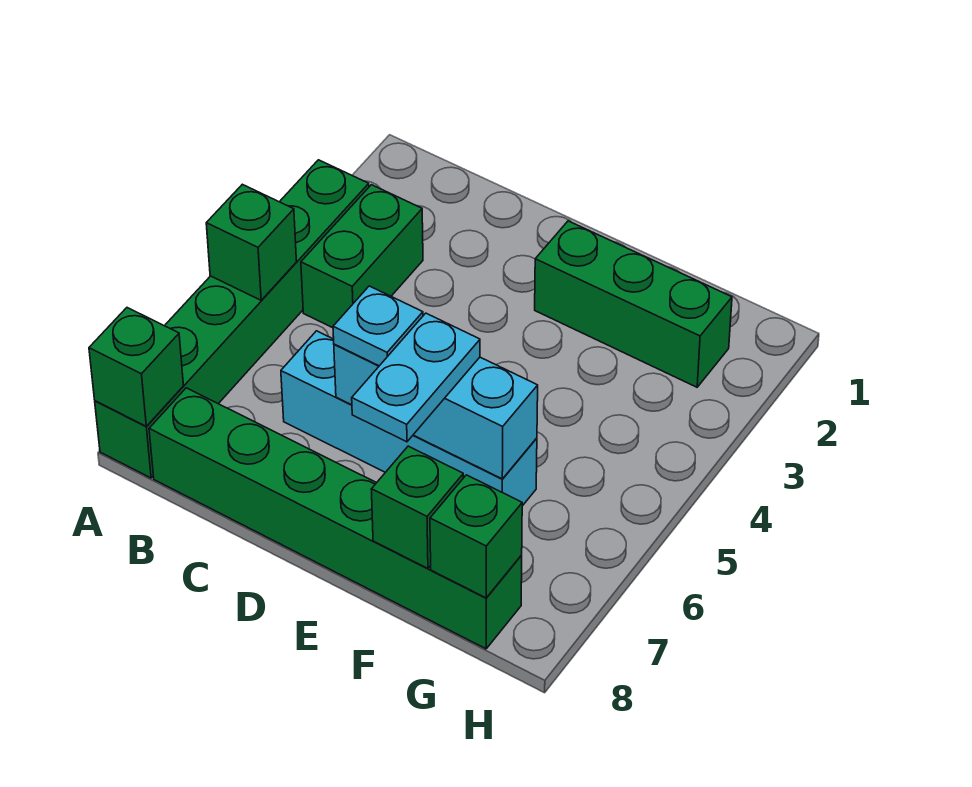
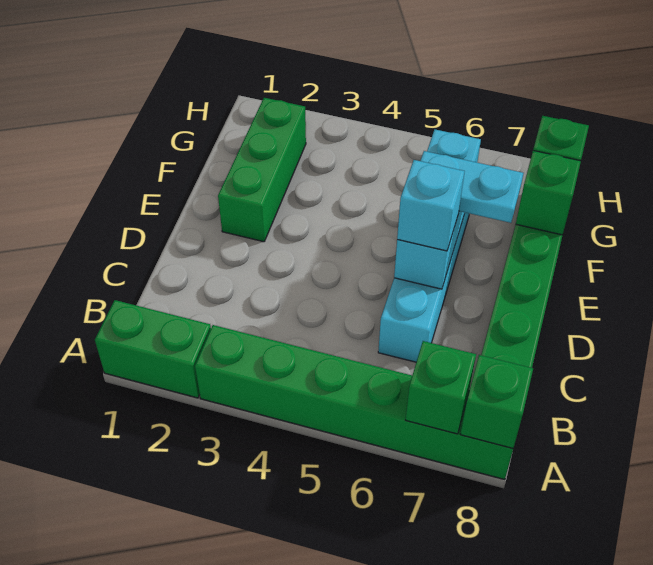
green brick A5 level 2 -> green brick A7 level 2
green brick B3:B4 level 1 -> green brick A1:A2 level 1
cyan plate D6 level 3 -> cyan brick D6 level 3

